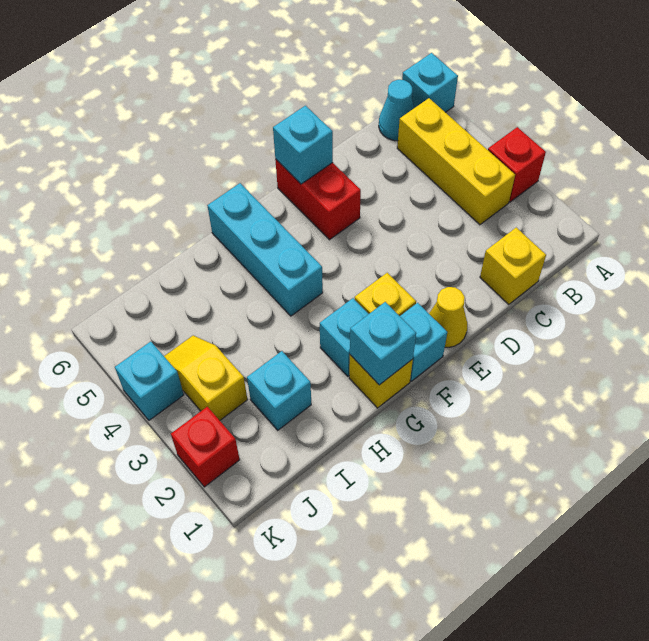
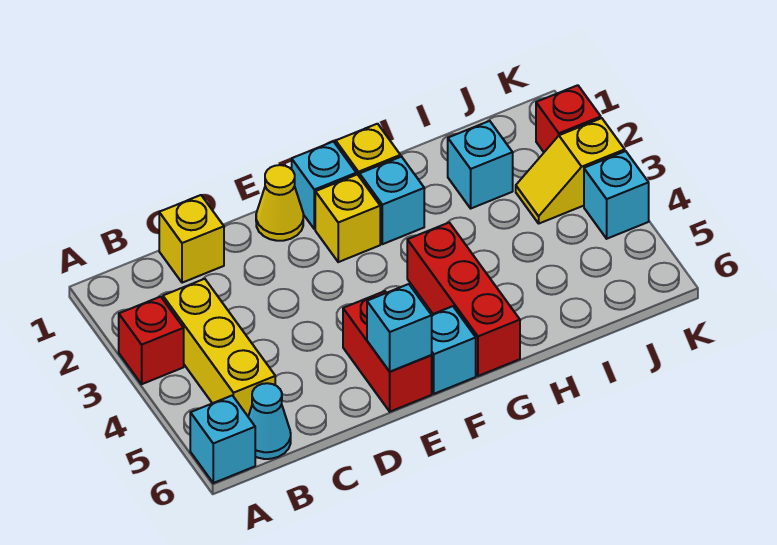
cyan brick G1 level 2 -> cyan brick F6 level 1
cyan brick G4:G6 level 1 -> red brick G4:G6 level 1
yellow slope J3:J4 level 1 top 3 -> yellow slope J3:K3 level 1 top K

